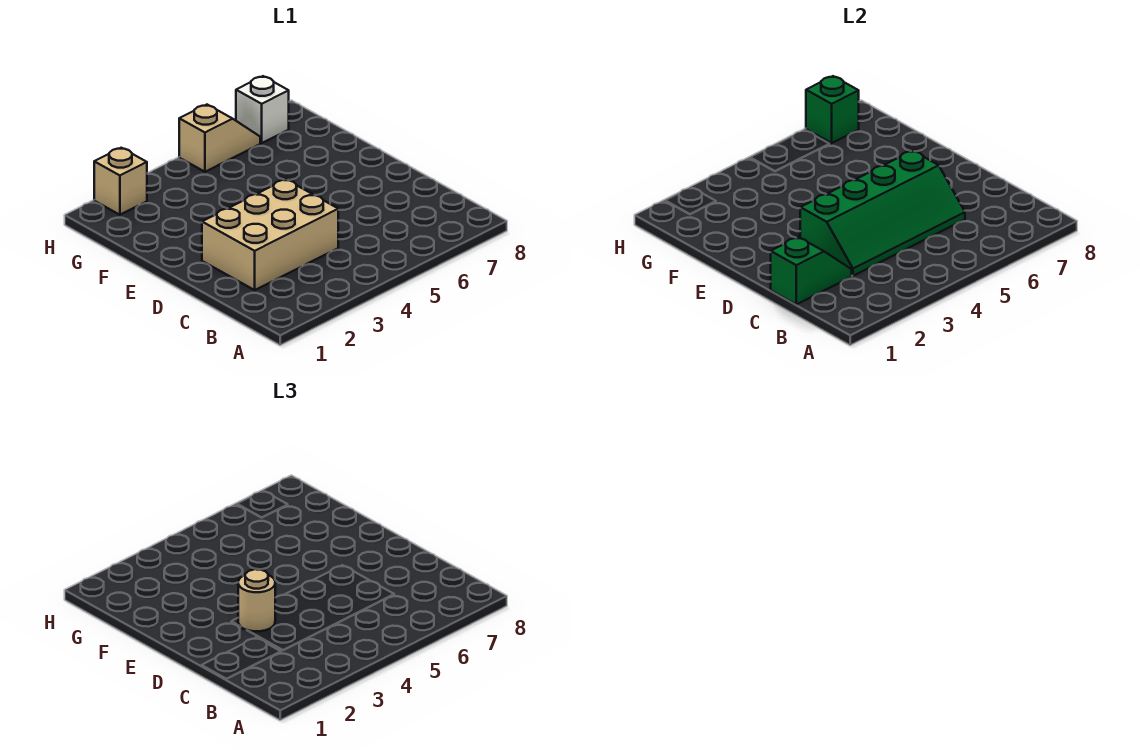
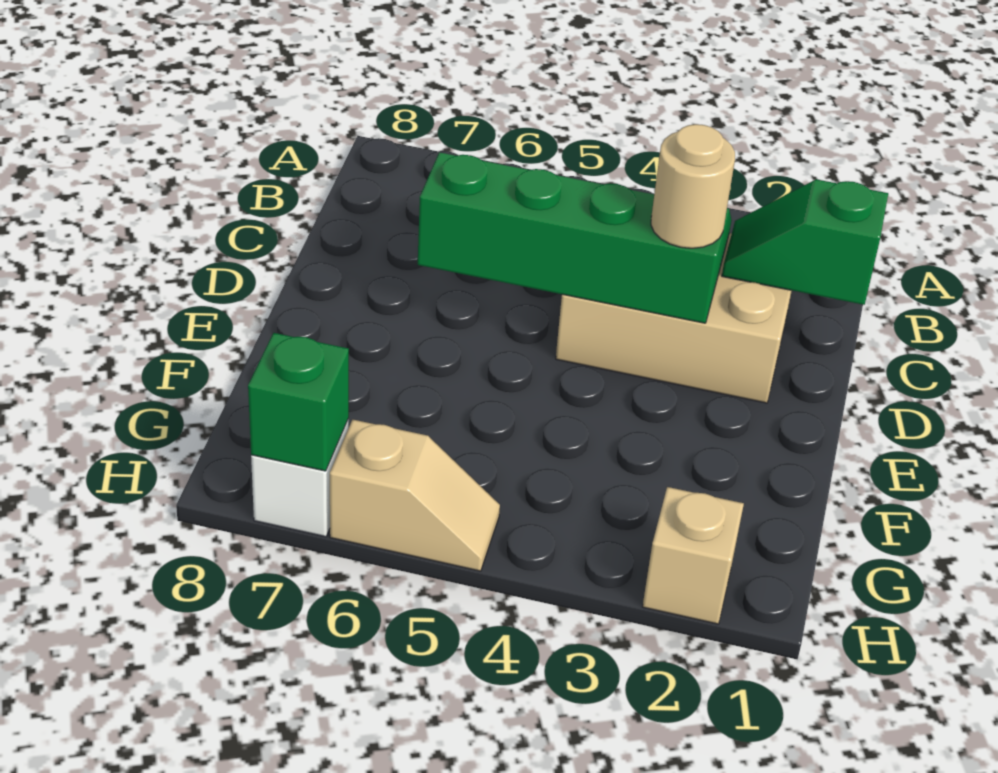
tan slope H5:H6 level 1 top 5 -> tan slope H5:H6 level 1 top 6

